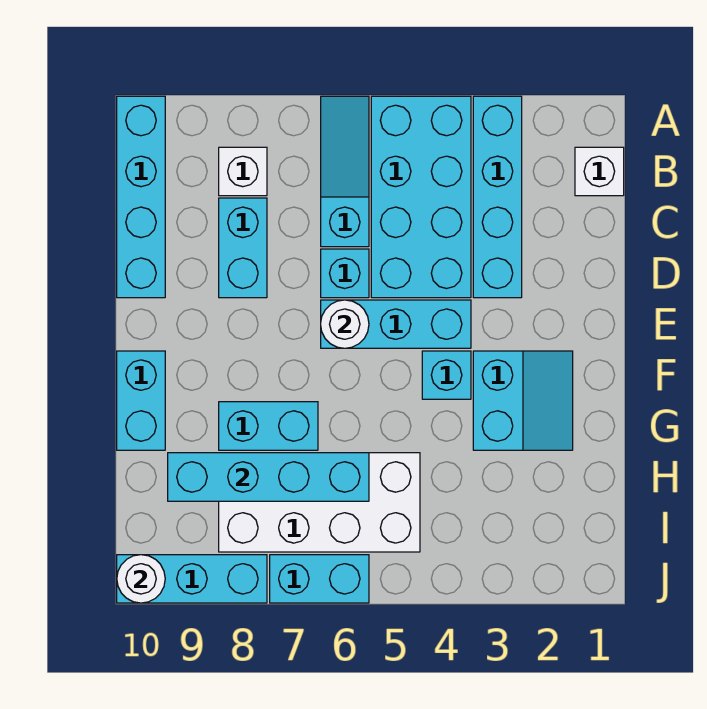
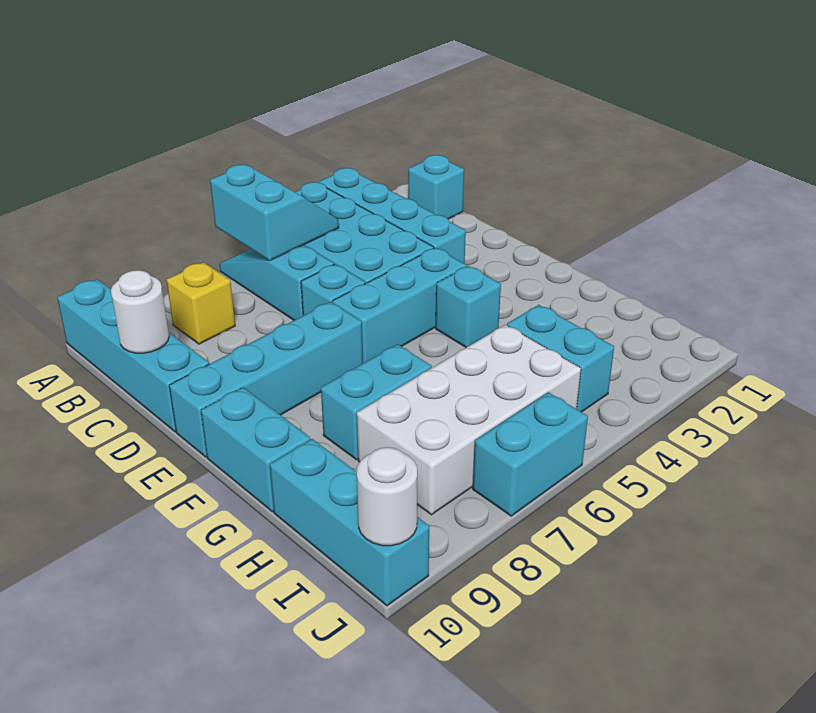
white brick B1 level 1 -> cyan brick B1 level 1
white brick B8 level 1 -> yellow brick B8 level 1
cyan brick C8:D8 level 1 -> cyan brick H4:I4 level 1
white round brick E6 level 2 -> white round brick C10 level 2
cyan slope F2:G3 level 1 top 3 -> cyan slope A5:B6 level 2 top 6
cyan brick H6:H9 level 2 -> cyan brick E7:E10 level 1
cyan brick J8:J10 level 1 -> cyan brick H10:J10 level 1

